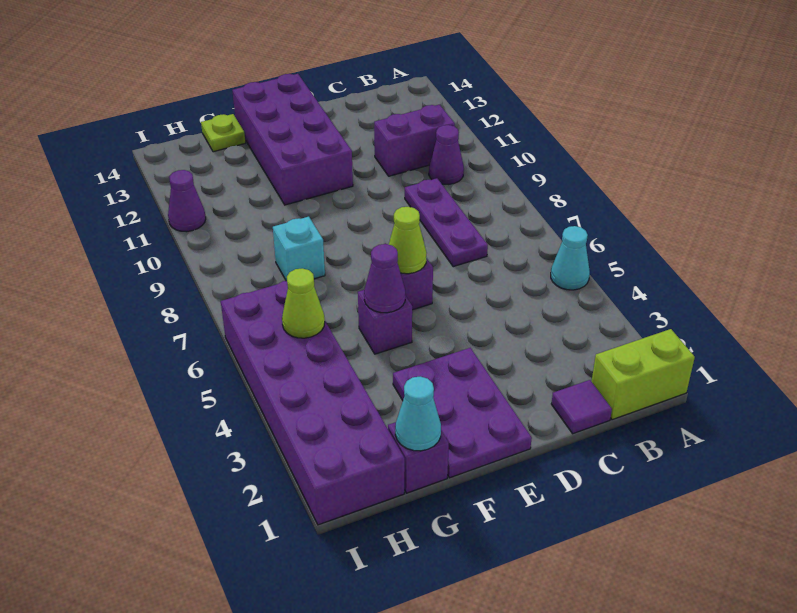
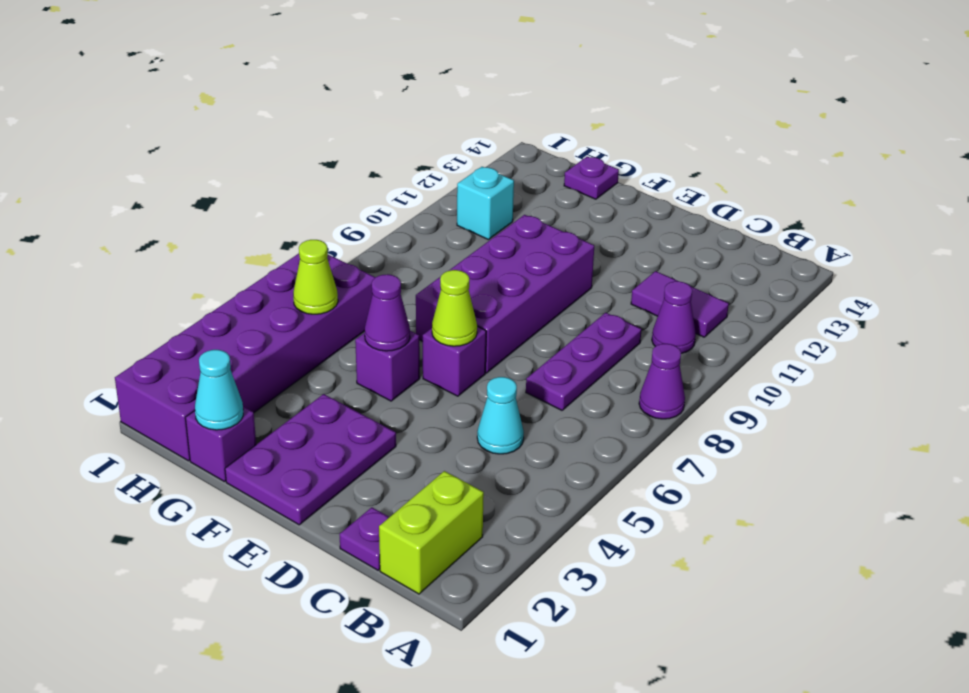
lime brick A1:B1 level 1 -> lime brick B1:B2 level 1
cyan cone A5 level 1 -> cyan cone C5 level 1
purple brick B11:C11 level 1 -> purple tile B11:C11 level 1
purple tile C1 level 1 -> purple plate C1 level 1
purple brick E11:F14 level 1 -> purple brick E7:F10 level 1
cyan brick G8 level 1 -> cyan brick H11 level 1
lime plate G14 level 1 -> purple plate G14 level 1
purple cone I11 level 1 -> purple cone A8 level 1

